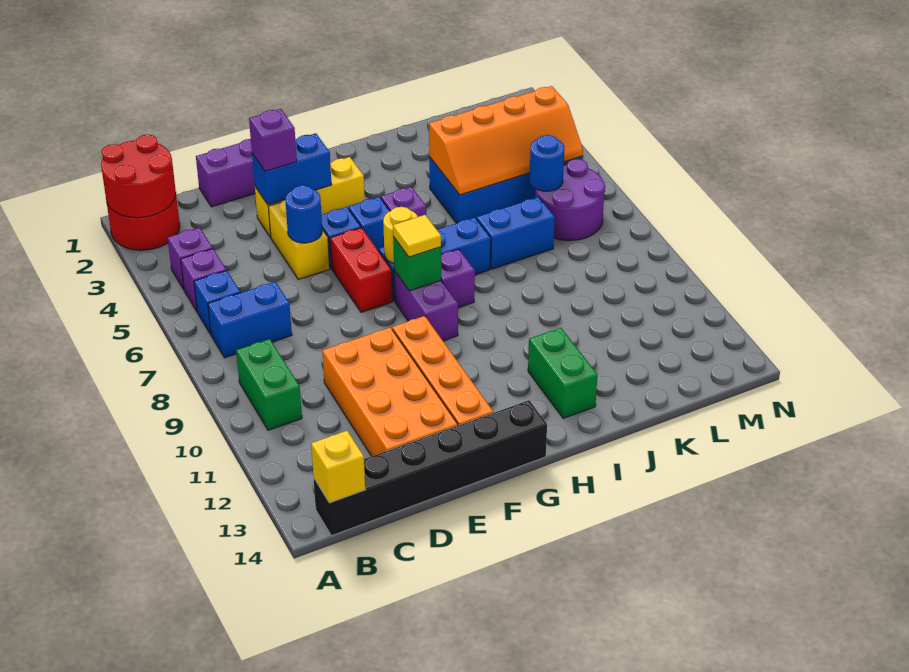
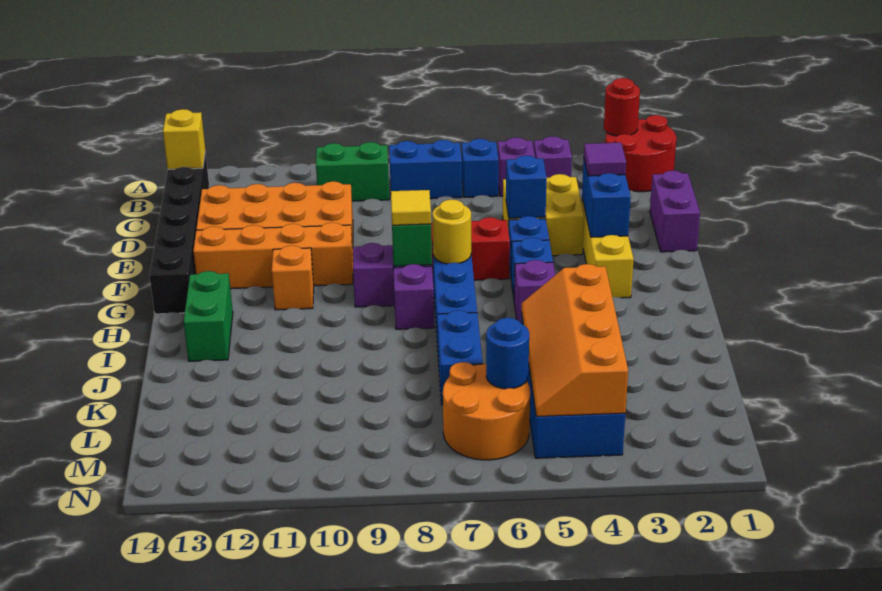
red round brick A1:B2 level 2 -> red round brick A2 level 2
blue brick B7:C7 level 1 -> blue brick B7:B8 level 1
purple brick E3 level 3 -> purple tile E3 level 3
yellow brick E4:E5 level 1 -> yellow brick D4:E5 level 1
blue round brick E5 level 2 -> blue brick E5 level 2
none -> orange brick G11 level 1
green brick I12:I13 level 1 -> green brick H13:I13 level 1
purple round brick L6:M7 level 1 -> orange round brick L6:M7 level 1

